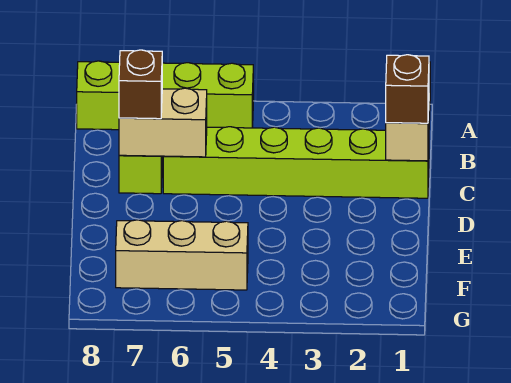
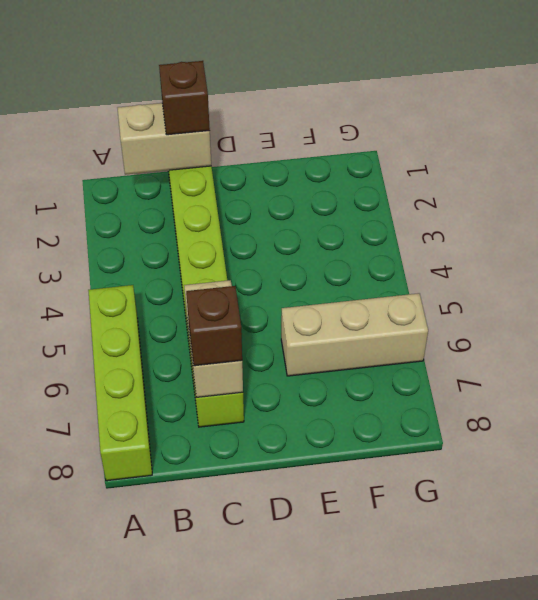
tan brick F5:F7 level 1 -> tan brick E6:G6 level 1

